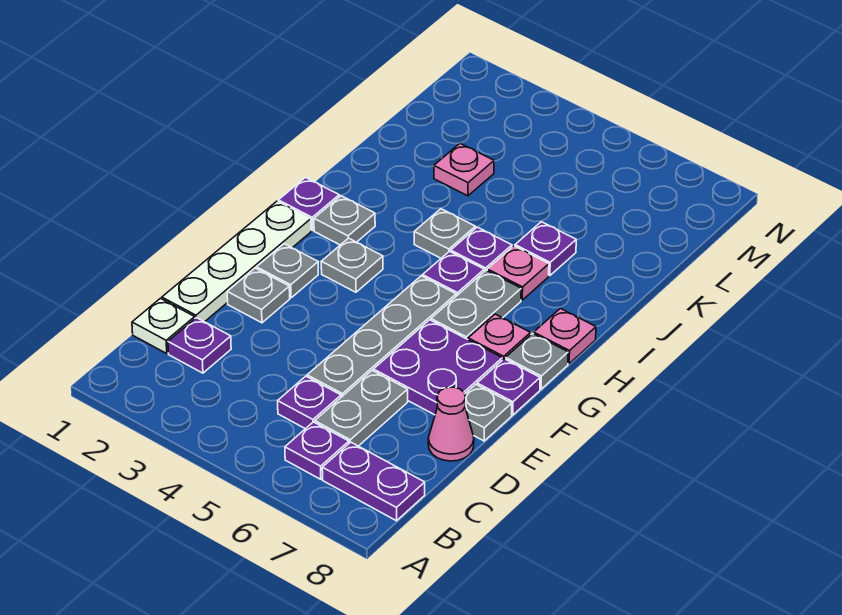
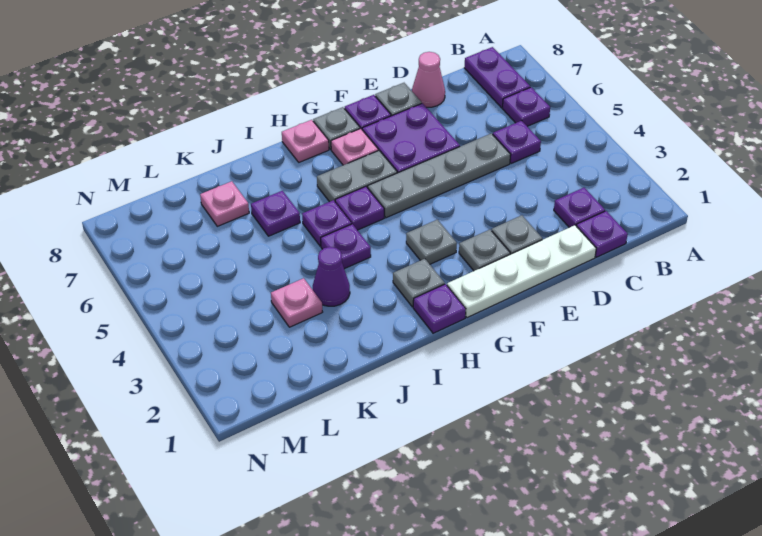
white plate C1 level 1 -> purple plate C1 level 1
grey plate C6:D6 level 1 -> none
grey plate I4 level 1 -> purple plate I4 level 1
pink plate I6 level 1 -> pink plate K7 level 1
none -> purple cone J3 level 1

